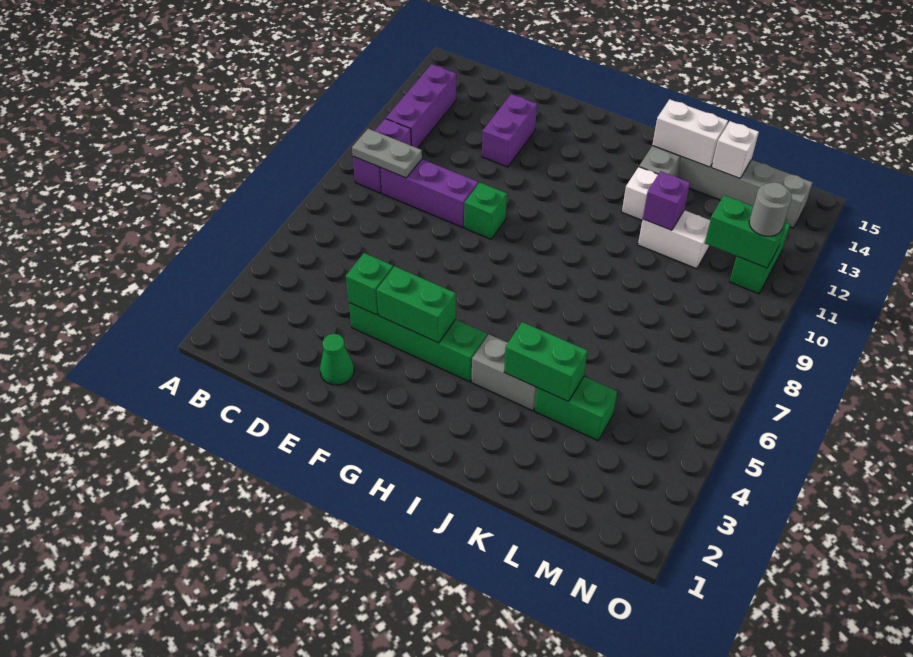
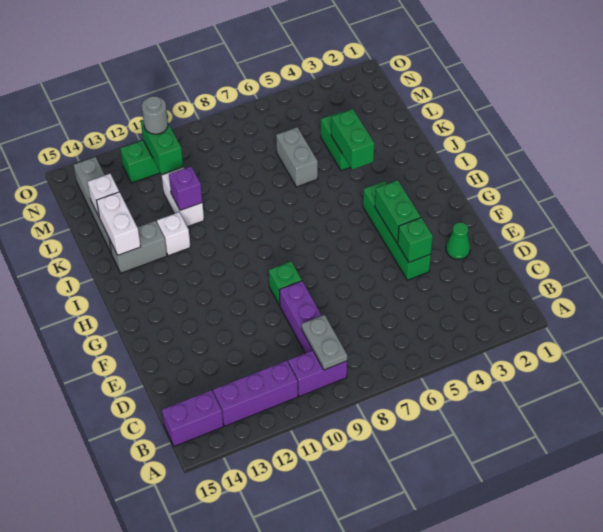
purple brick E12:E13 level 1 -> purple brick B14:B15 level 1
grey brick I4:J4 level 1 -> grey brick K6:L6 level 1

